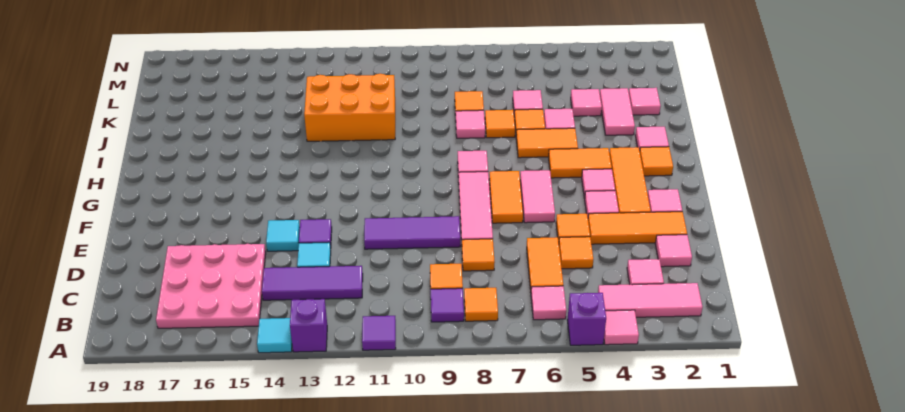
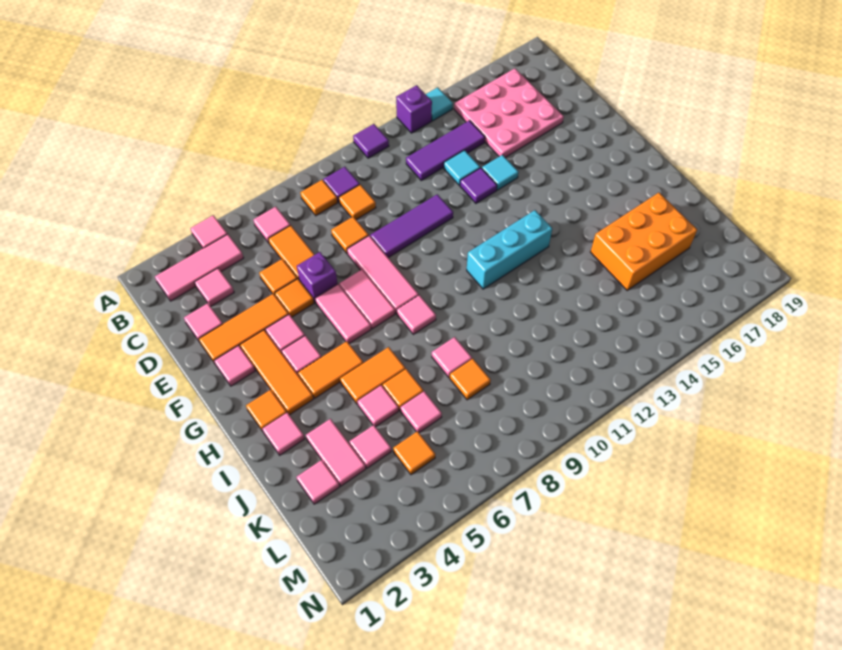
purple brick A5 level 1 -> purple brick E6 level 1
orange tile F7:G7 level 1 -> pink tile F7:G7 level 1
none -> cyan brick H11:H13 level 1
orange tile J7 level 1 -> orange tile L5 level 1
orange brick J11:K13 level 1 -> orange brick J15:K17 level 1

